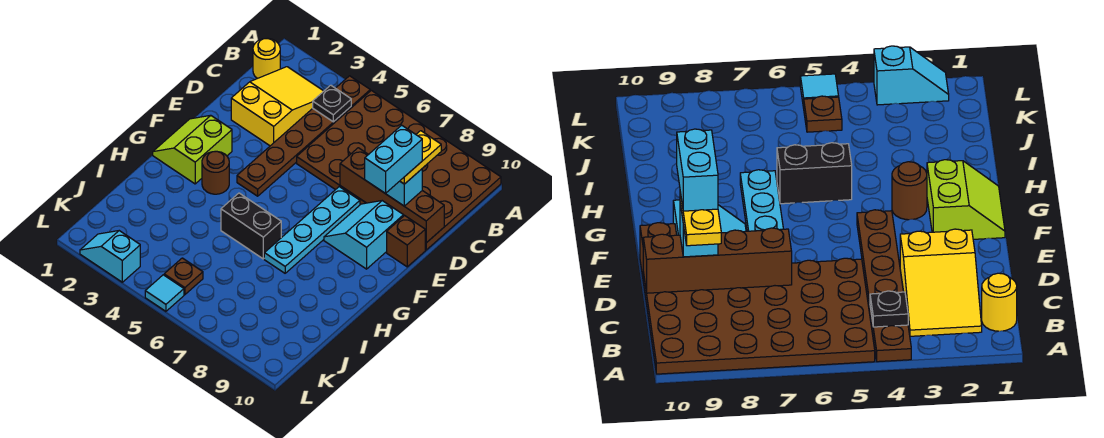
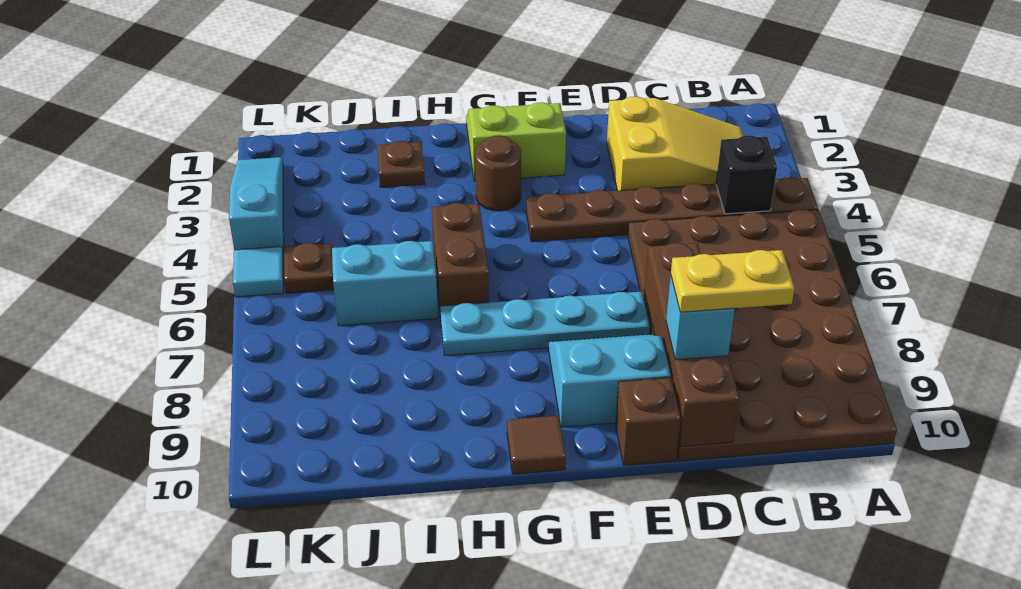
yellow round brick B1 level 1 -> none
black plate B4 level 2 -> black brick B4 level 2
cyan brick D9:E9 level 5 -> cyan brick I6:J6 level 1
none -> brown tile G10 level 1
black brick H5:H6 level 1 -> brown brick H5:H6 level 1
none -> brown plate I2 level 1
cyan slope L2:L3 level 1 top 3 -> cyan slope L2:L4 level 1 top 4

